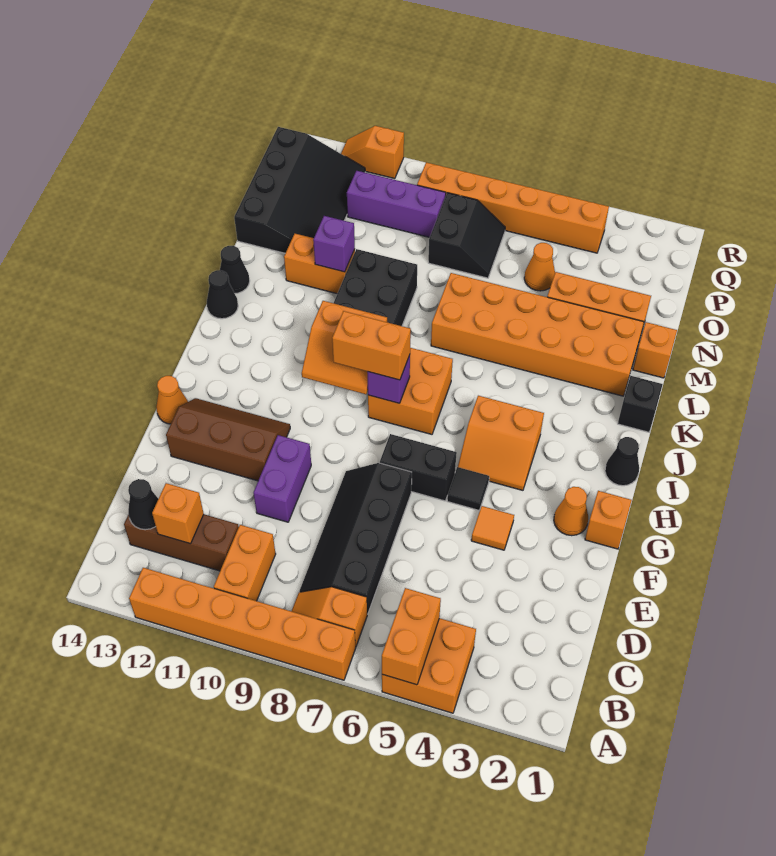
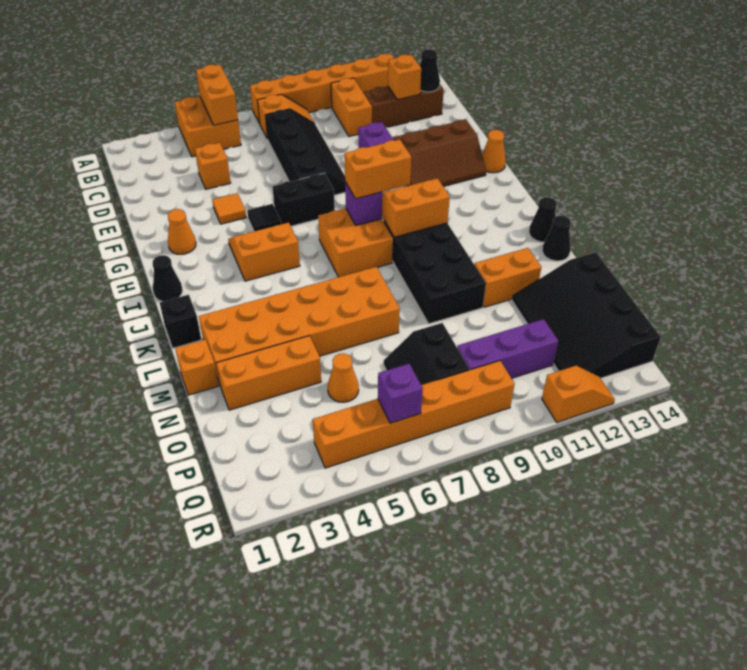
orange brick G1 level 1 -> orange brick D4 level 1
purple brick M11 level 2 -> purple brick Q6 level 2

